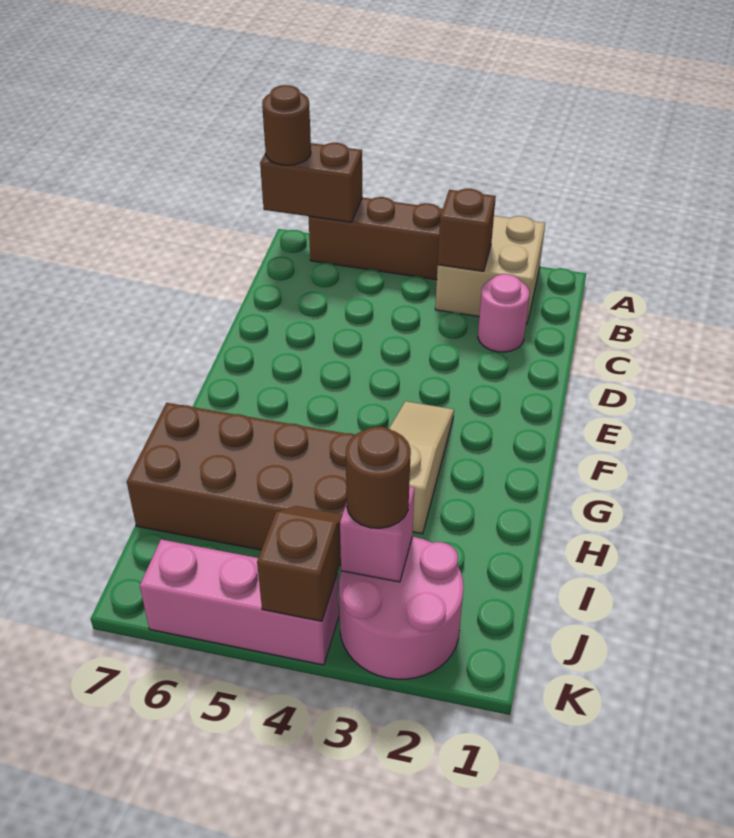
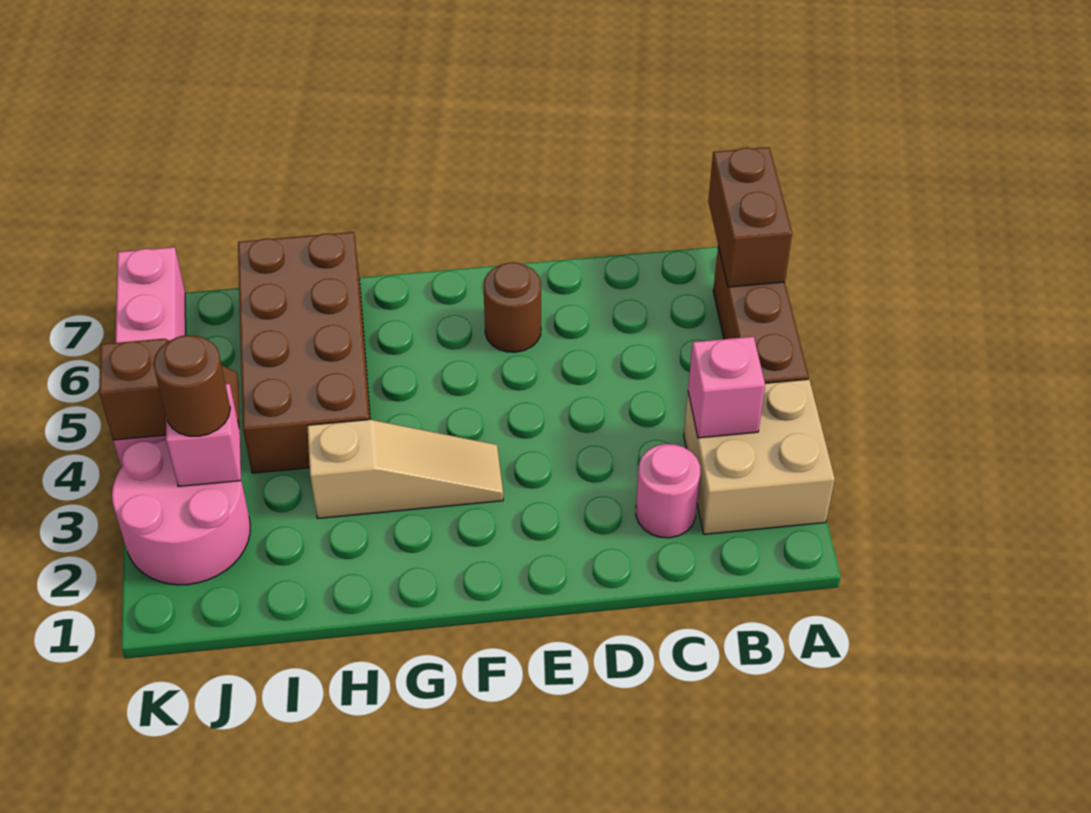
brown round brick A7 level 3 -> brown round brick E6 level 1
brown brick B3 level 2 -> pink brick B3 level 2
pink brick K4:K6 level 1 -> pink brick K4:K7 level 1

